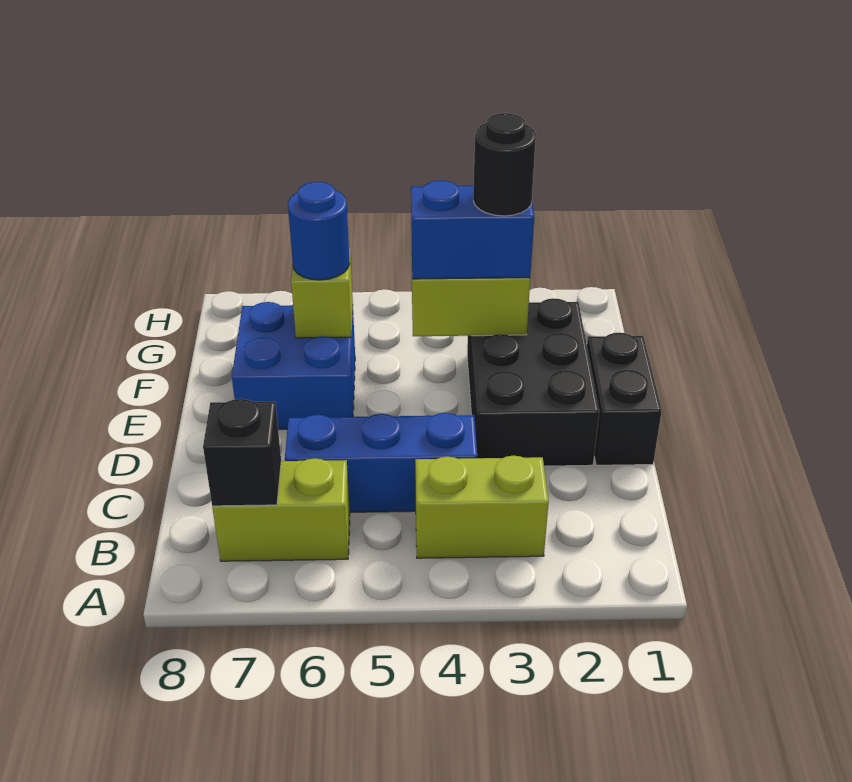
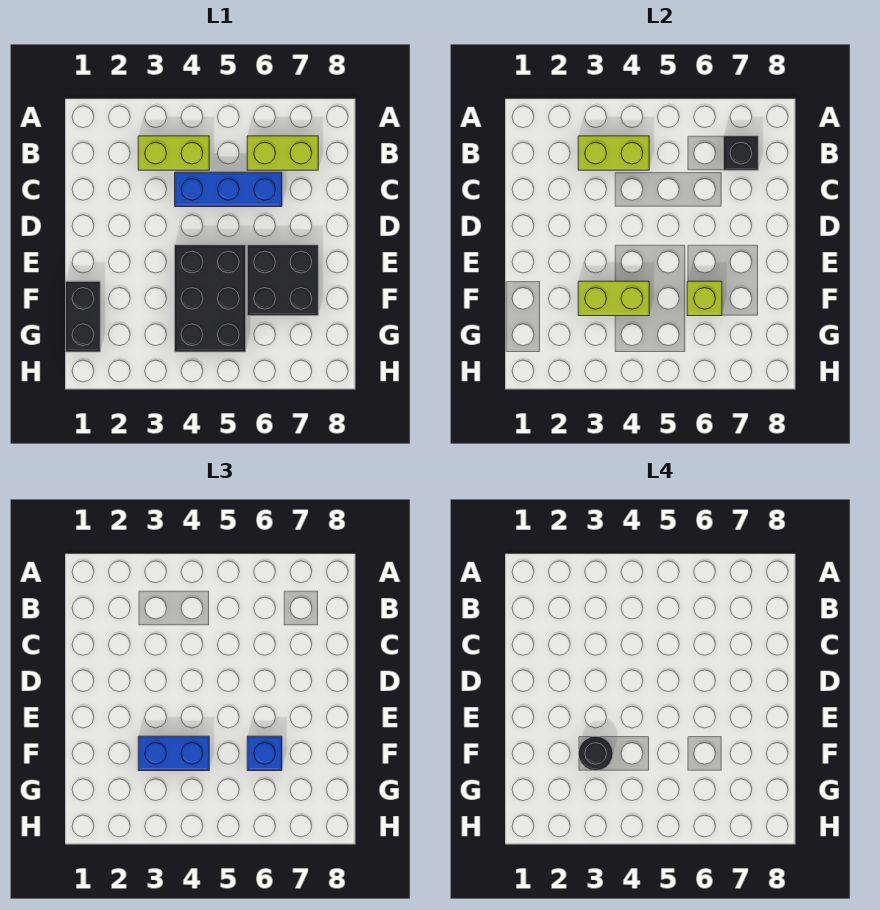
none -> lime brick B3:B4 level 2
black brick D1:E1 level 1 -> black brick F1:G1 level 1
black brick D2:F3 level 1 -> black brick E4:G5 level 1
blue brick E6:F7 level 1 -> black brick E6:F7 level 1
blue round brick F6 level 3 -> blue brick F6 level 3

